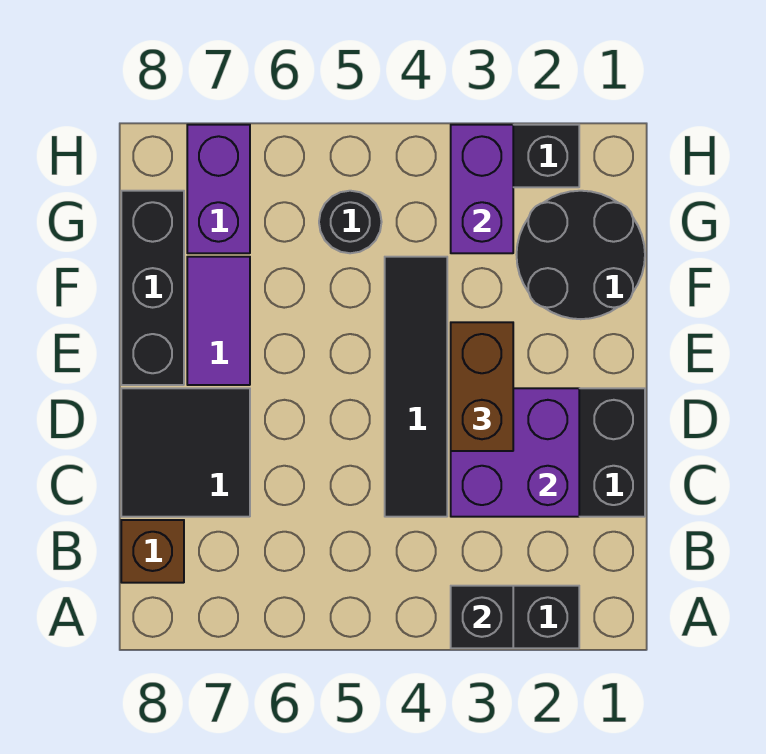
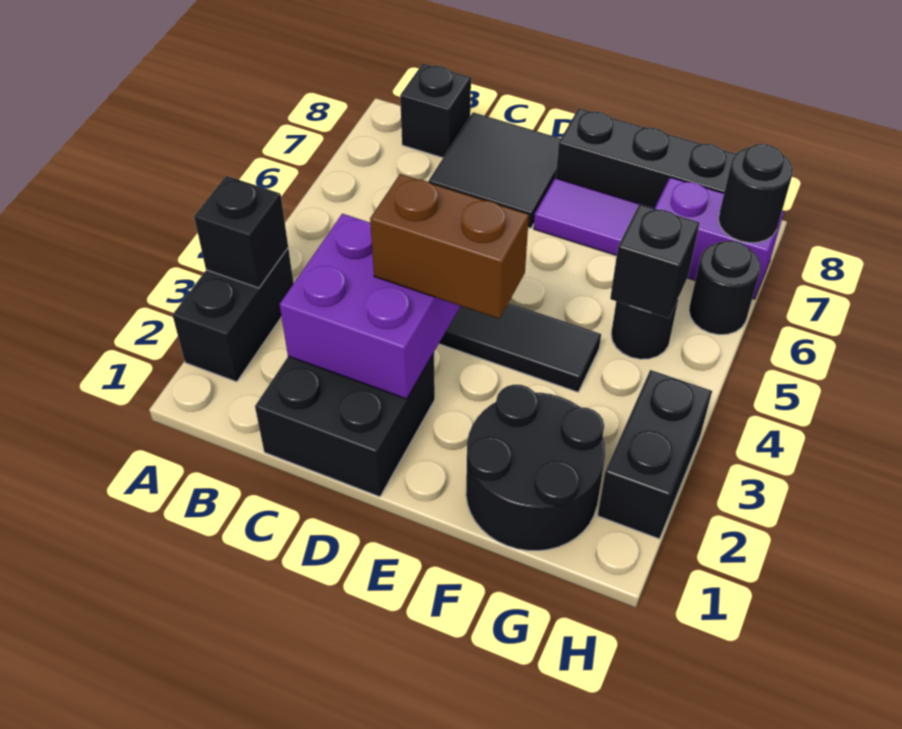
brown brick B8 level 1 -> black brick B8 level 1
purple brick G3:H3 level 2 -> none
none -> black brick G5 level 2
none -> black round brick H6 level 1
none -> black round brick H7 level 2

